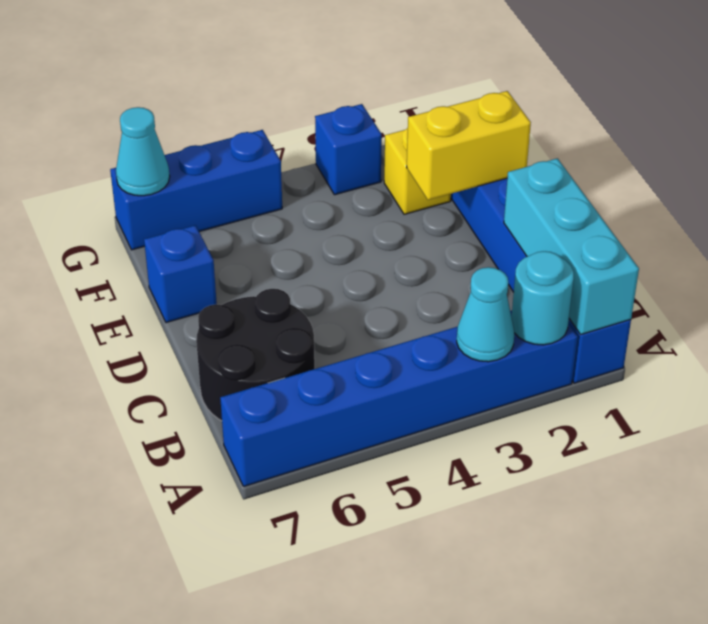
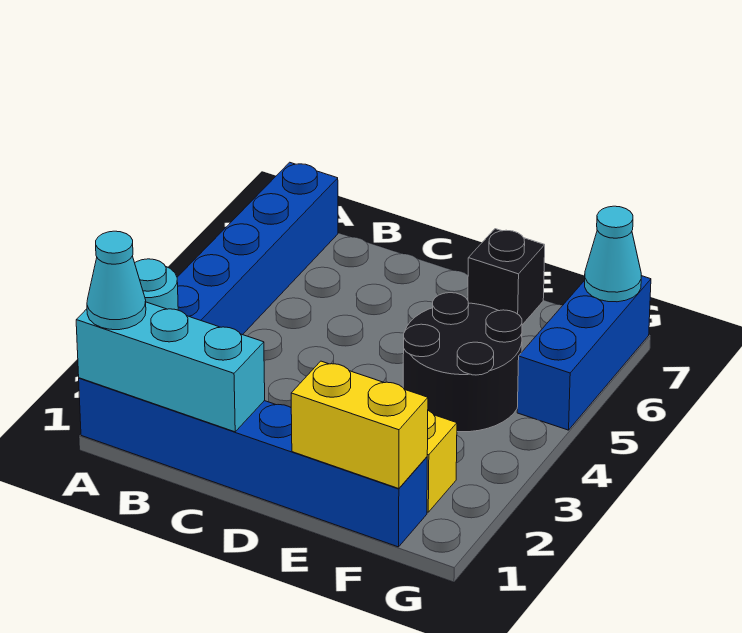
cyan cone A3 level 2 -> cyan cone A1 level 3
black round brick B6:C7 level 1 -> black round brick E4:F5 level 1
yellow brick E1:E2 level 2 -> yellow brick E1:F1 level 2
blue brick E7 level 1 -> black brick E7 level 1
blue brick G3 level 1 -> none

